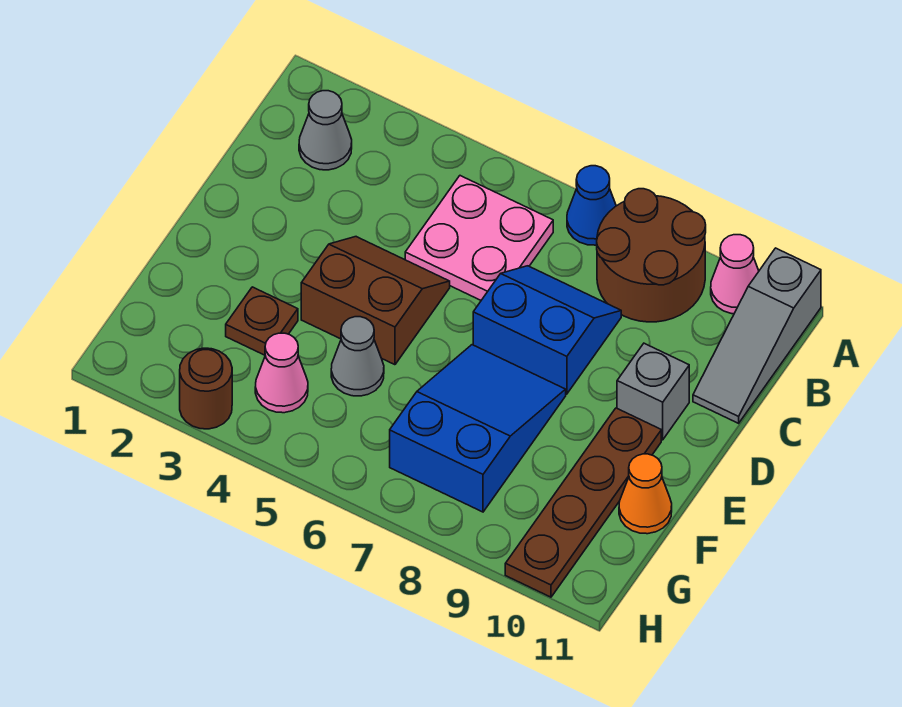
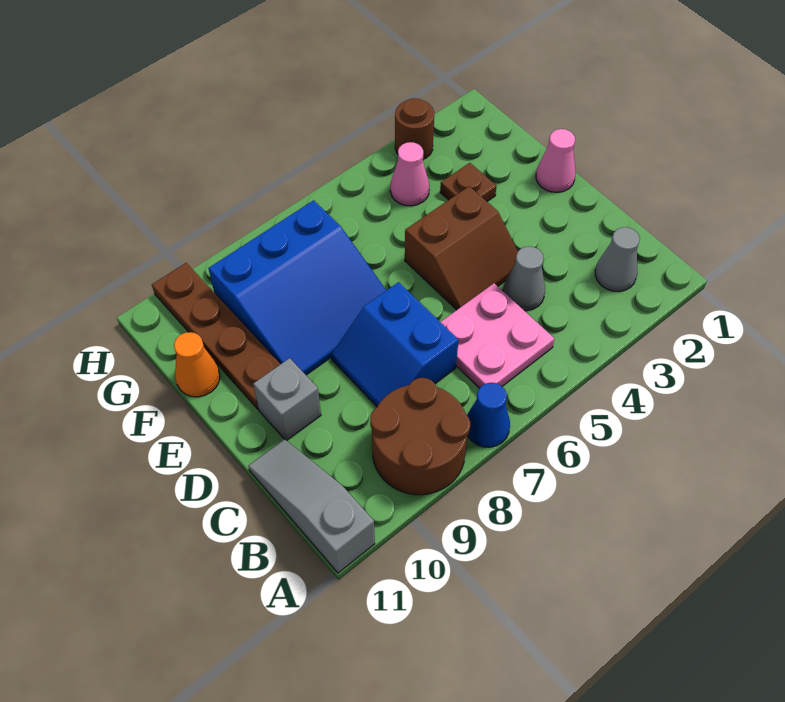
pink cone A10 level 1 -> pink cone E1 level 1
blue slope C7:D8 level 1 top D -> blue slope C7:D8 level 1 top 7
blue slope E7:G8 level 1 top G -> blue slope E7:G9 level 1 top G
grey cone F5 level 1 -> grey cone C4 level 1

